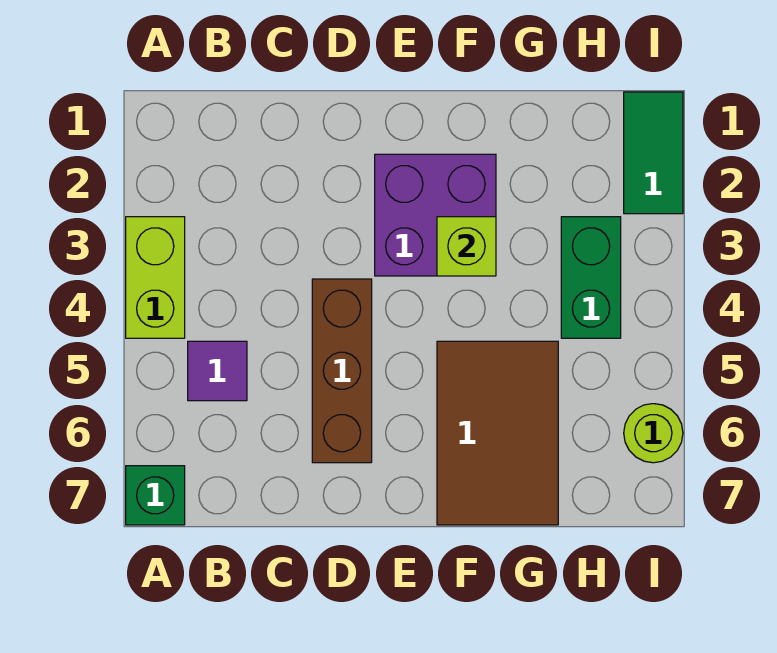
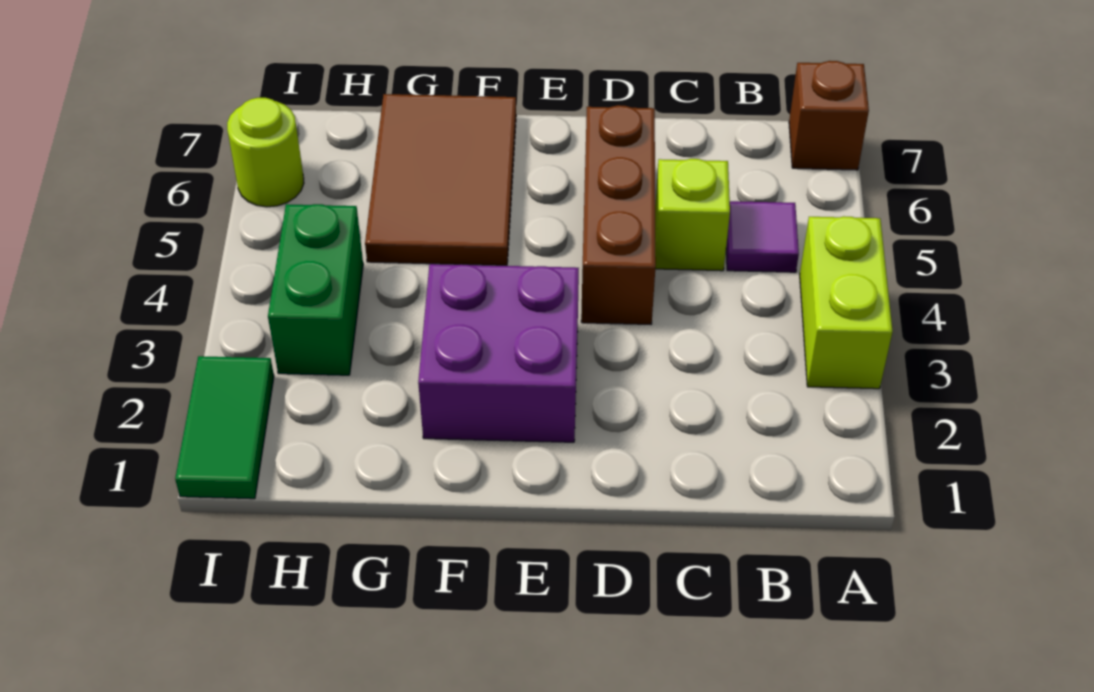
green brick A7 level 1 -> brown brick A7 level 1
lime brick F3 level 2 -> lime brick C5 level 1

